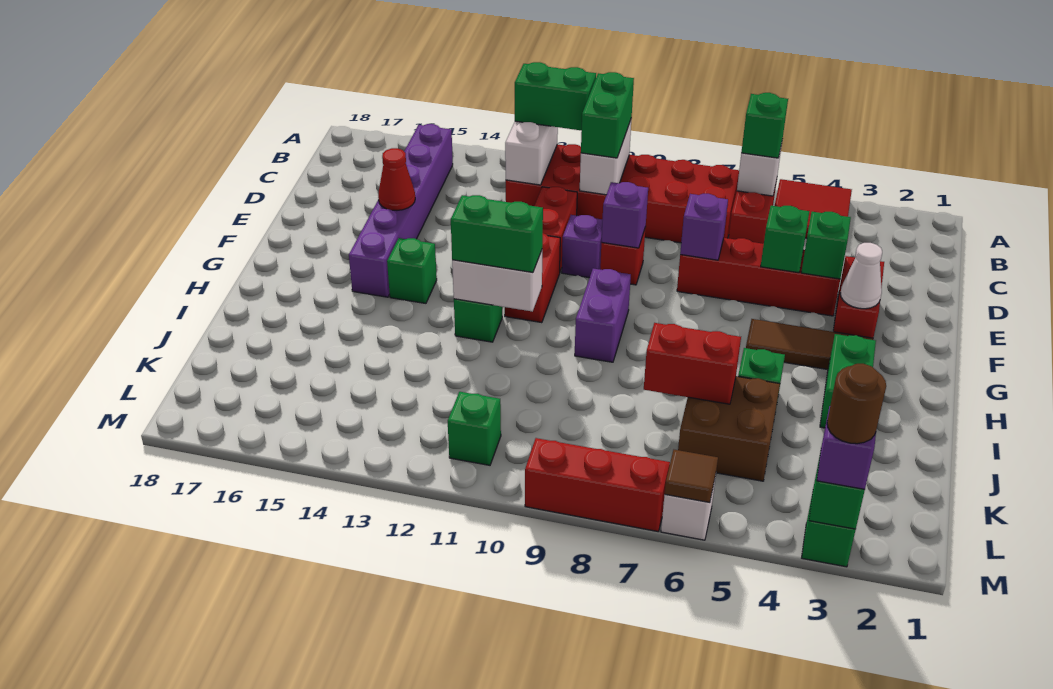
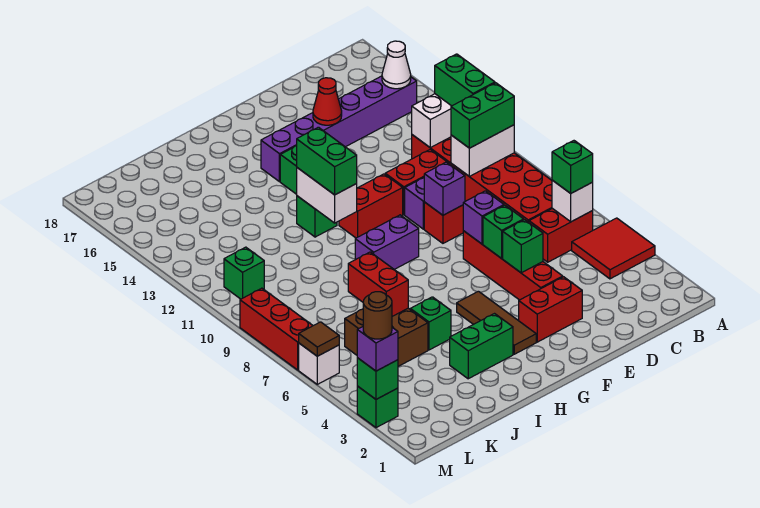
green brick E4 level 2 -> green brick E6 level 2
white cone F3 level 2 -> white cone B15 level 2

